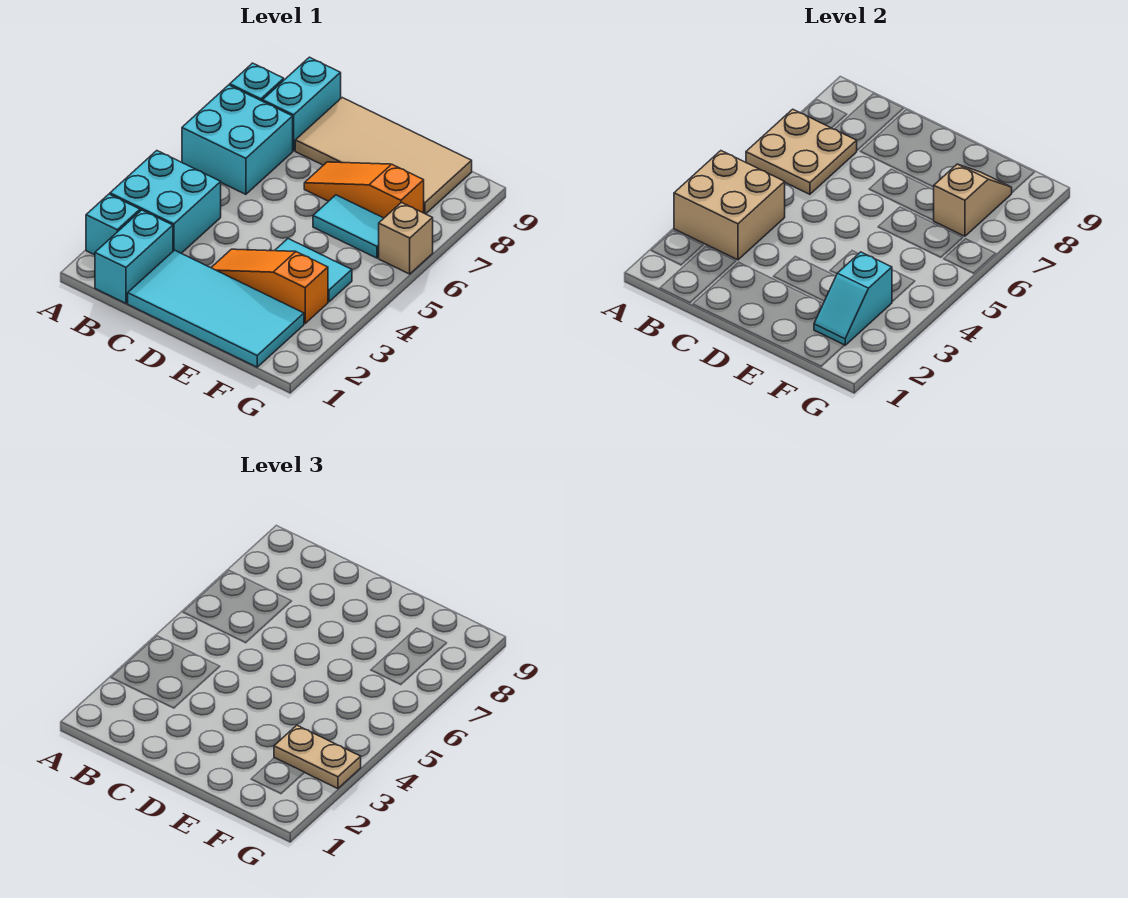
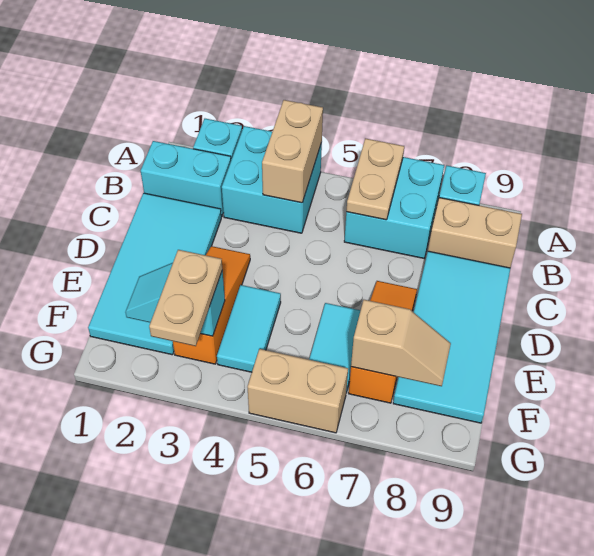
tan brick A3:B4 level 2 -> tan brick A4:B4 level 2
tan plate A6:B7 level 2 -> tan plate A6:B6 level 2
cyan brick B8:B9 level 1 -> tan brick B8:B9 level 1
tan tile C8:F9 level 1 -> cyan tile C8:F9 level 1
tan brick G6 level 1 -> tan brick G5:G6 level 1

